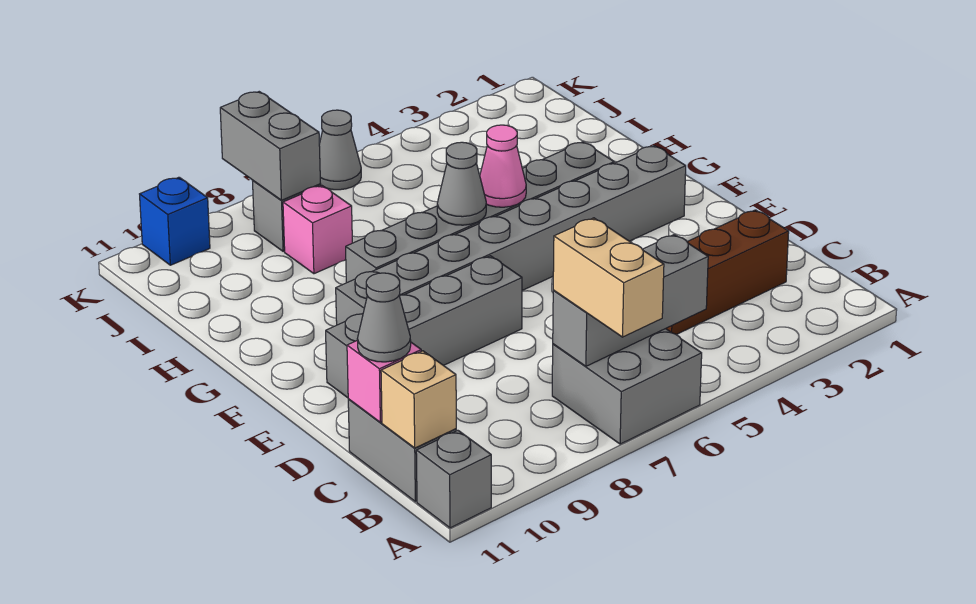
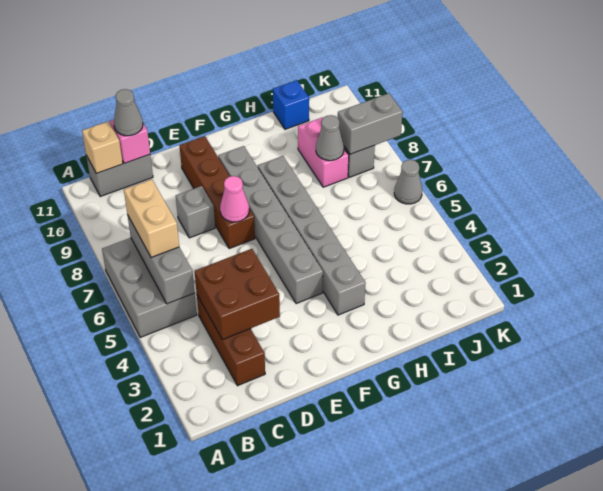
grey brick A6:B7 level 1 -> grey brick A5:B7 level 1
tan brick A7:B7 level 3 -> tan brick B6:B7 level 3
grey brick A11 level 1 -> grey brick D8 level 1
none -> brown brick C3:D4 level 2
grey brick E7:E10 level 1 -> brown brick E7:E10 level 1
grey brick F2:F9 level 1 -> grey brick F4:F9 level 1
pink cone G5 level 2 -> pink cone E7 level 2
grey cone G6 level 2 -> grey cone I8 level 2
pink brick I8 level 1 -> pink brick I8:I9 level 1
blue brick K10 level 1 -> blue brick I11 level 1

